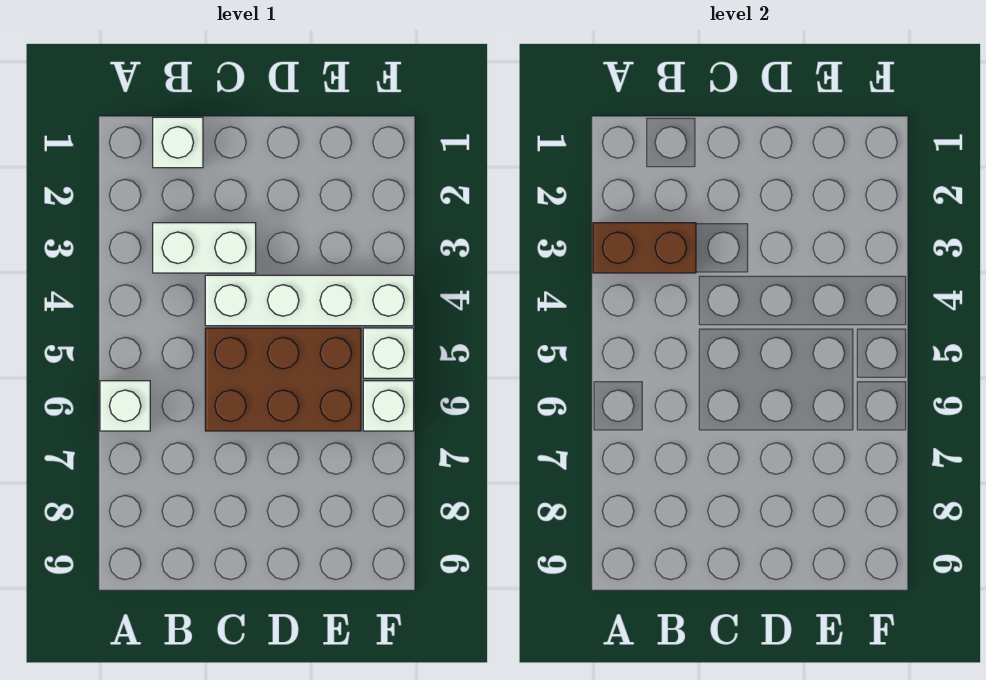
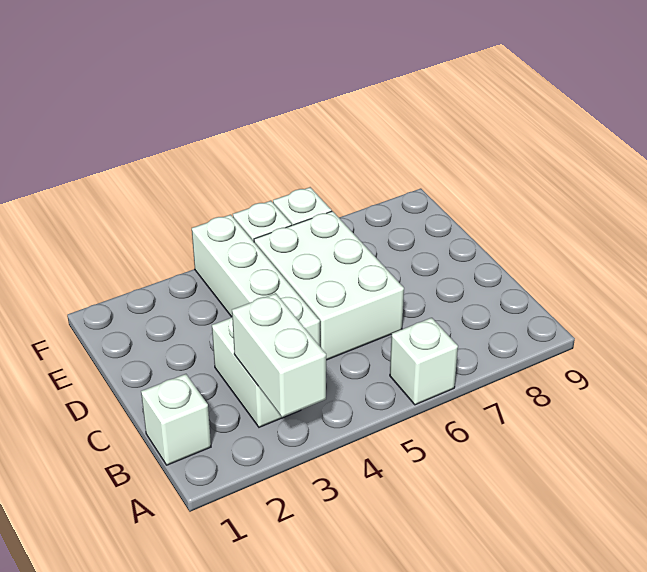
brown brick A3:B3 level 2 -> white brick A3:B3 level 2
brown brick C5:E6 level 1 -> white brick C5:E6 level 1

